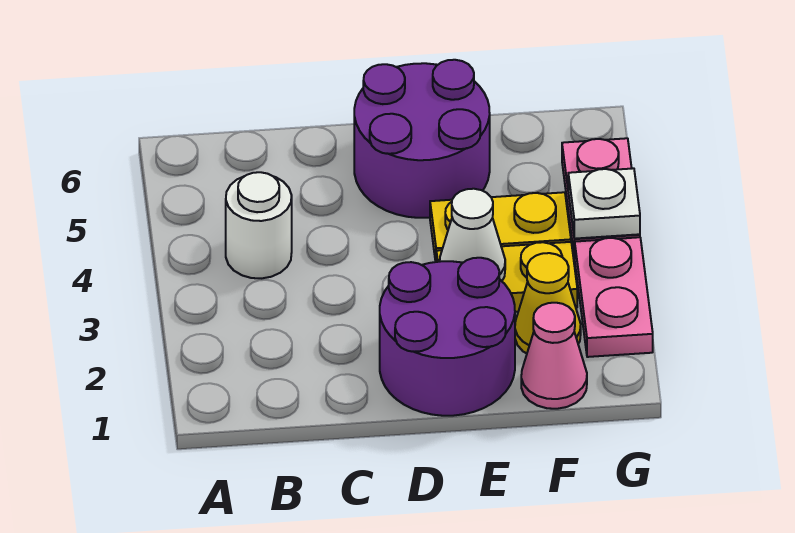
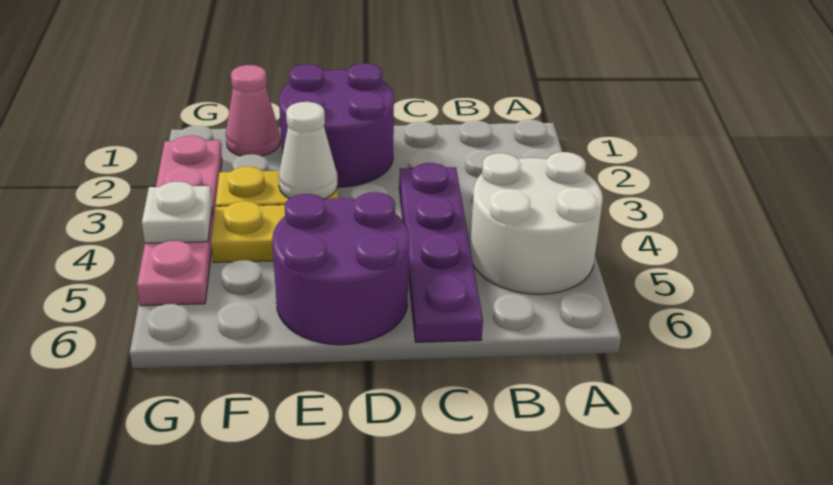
white round brick B4 level 1 -> white round brick A4:B5 level 1
none -> purple plate C3:C6 level 1
yellow cone F2 level 1 -> none

